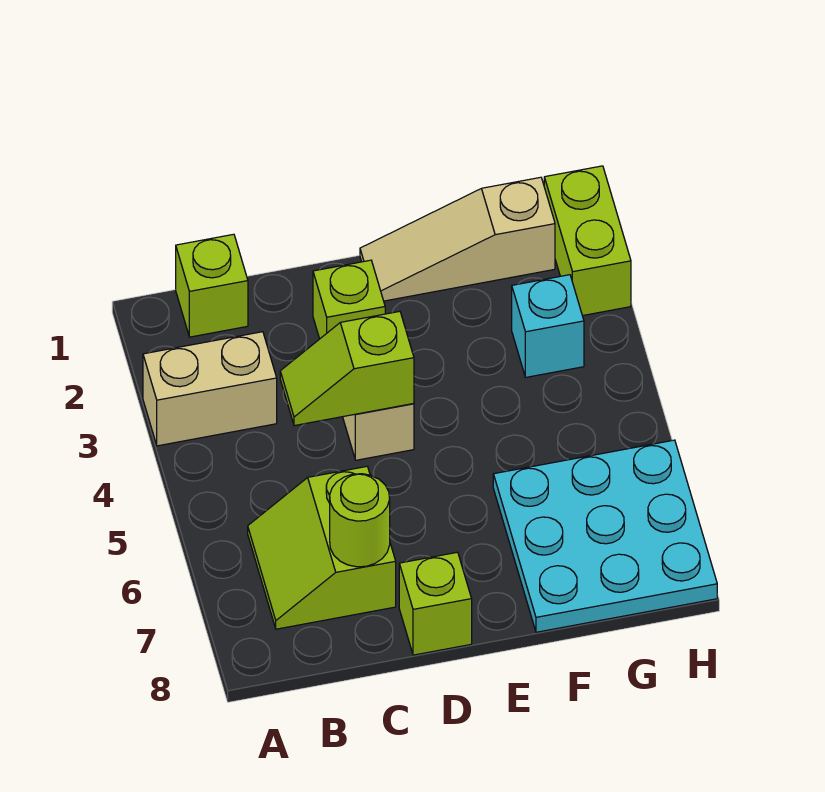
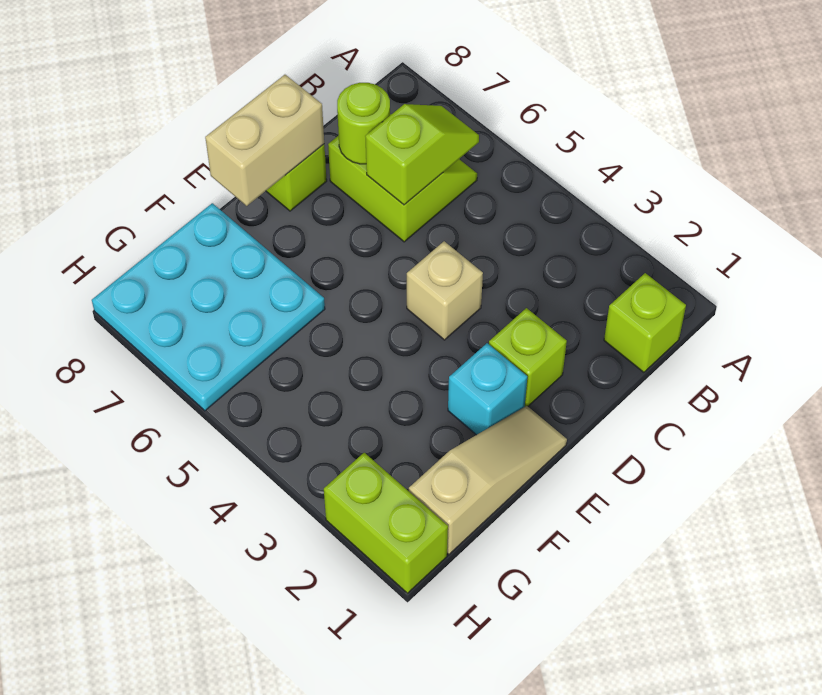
tan brick A3:B3 level 1 -> tan brick D8:E8 level 2
lime slope C4:D4 level 2 top D -> lime slope B6:C6 level 2 top C
cyan brick G3 level 1 -> cyan brick E2 level 1

